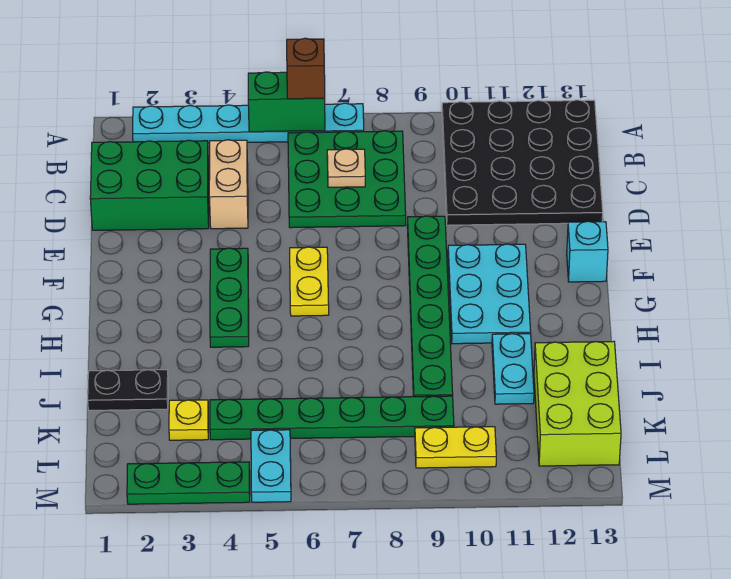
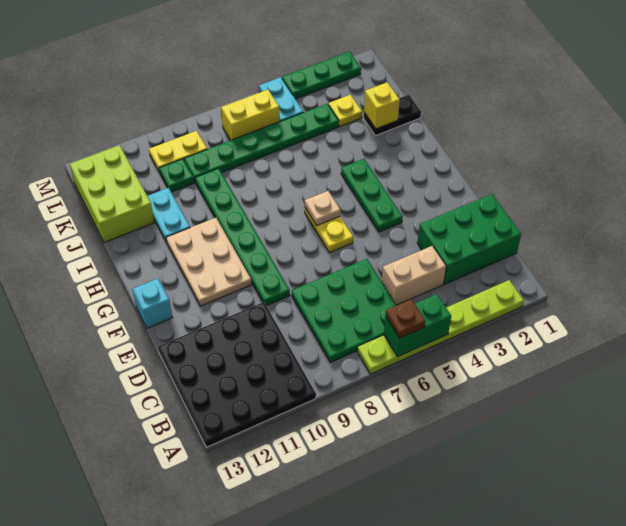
cyan plate A2:A7 level 1 -> lime plate A2:A7 level 1
brown brick A6 level 3 -> brown plate A6 level 3
tan brick C4:D4 level 1 -> tan brick C4:C5 level 1
tan plate C7 level 2 -> tan plate G6 level 2
cyan plate F10:H11 level 1 -> tan plate F10:H11 level 1
none -> yellow brick J2 level 2
none -> green plate K10 level 1
none -> yellow brick L6:L7 level 1

